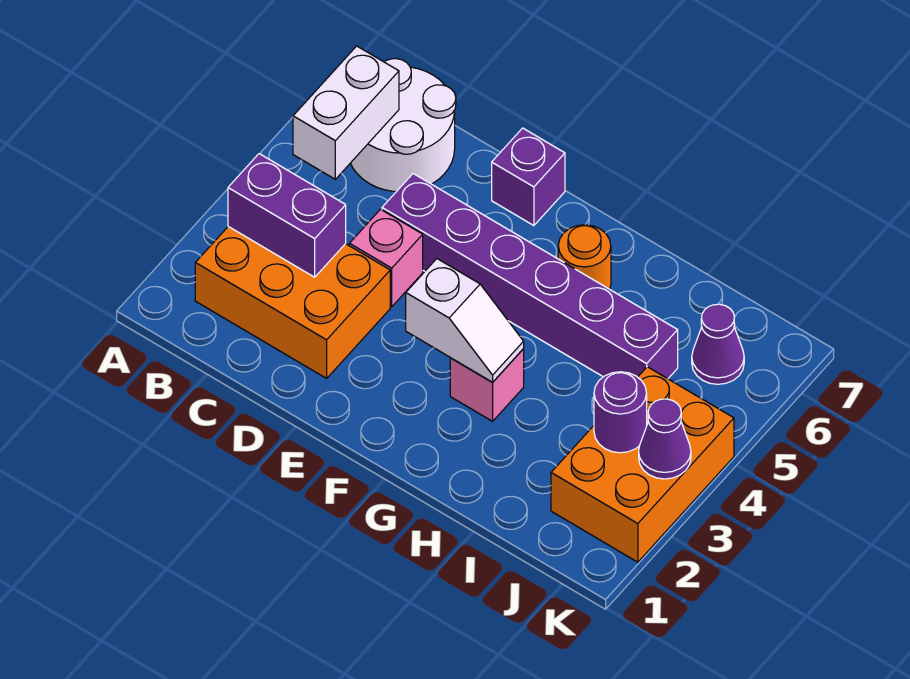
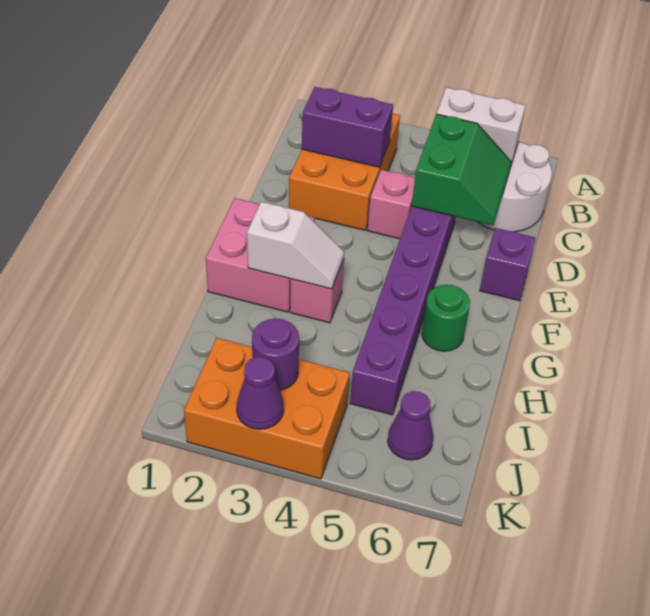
purple brick B3:C3 level 2 -> purple brick C2:C3 level 2
none -> green slope C5:D6 level 2 top 5
none -> pink brick F1:G2 level 1
white slope F3:G3 level 2 top F -> white slope G2:G3 level 2 top 2
orange round brick G6 level 1 -> green round brick G6 level 1

